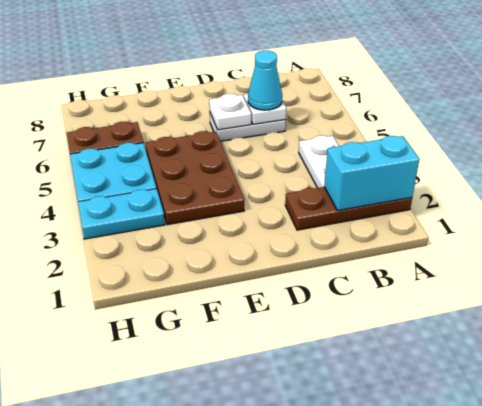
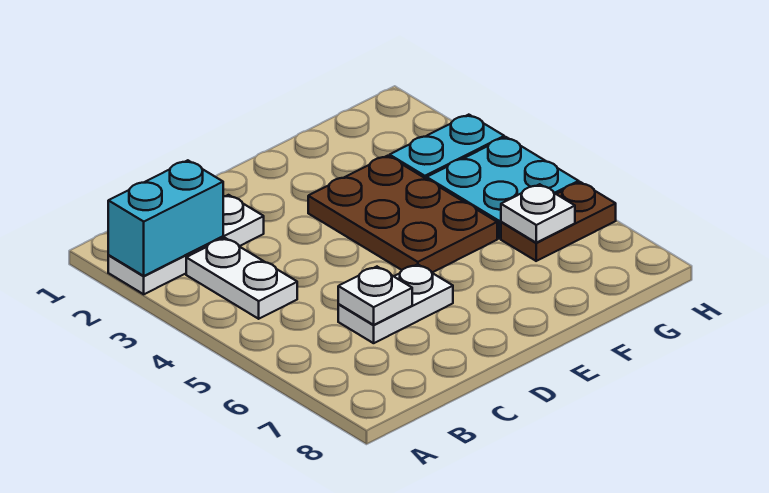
brown plate A2:C2 level 1 -> white plate A2:C2 level 1
cyan cone C6 level 3 -> none
white plate D6 level 2 -> white plate G6 level 2

